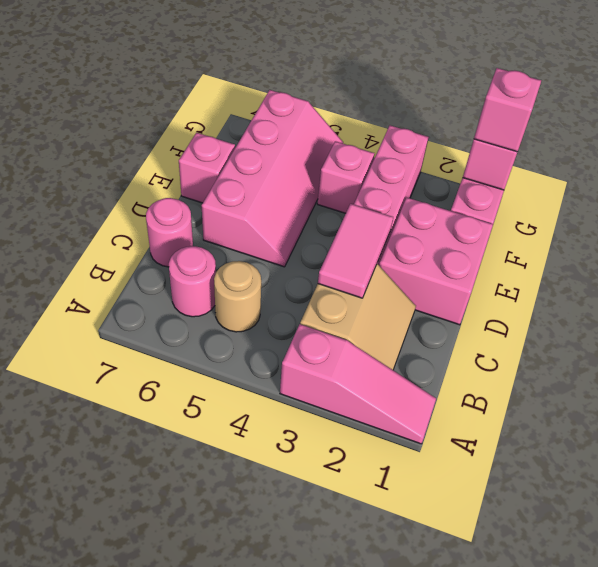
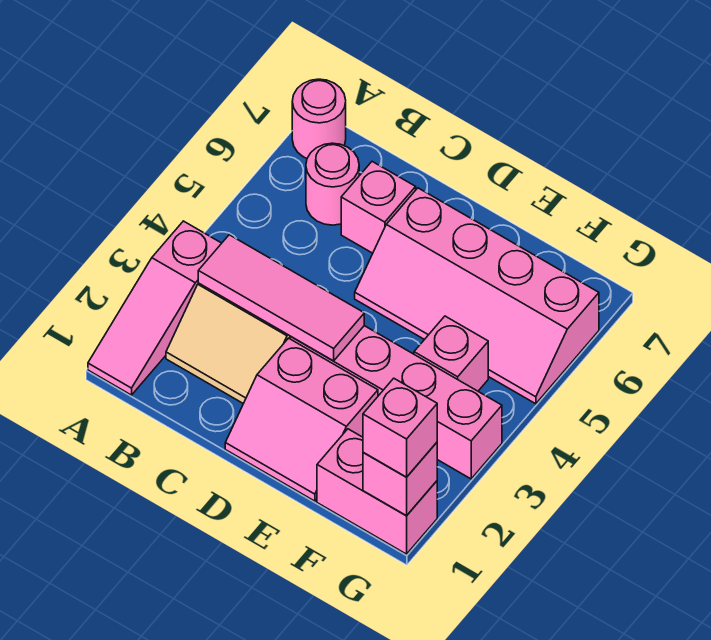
tan round brick B5 level 1 -> none
pink tile C3:D3 level 2 -> pink tile B3:D3 level 2
pink round brick C7 level 1 -> pink round brick A7 level 1
pink brick D1:E2 level 1 -> pink slope D1:E2 level 1 top 2
pink brick E7 level 1 -> pink brick C6 level 1

